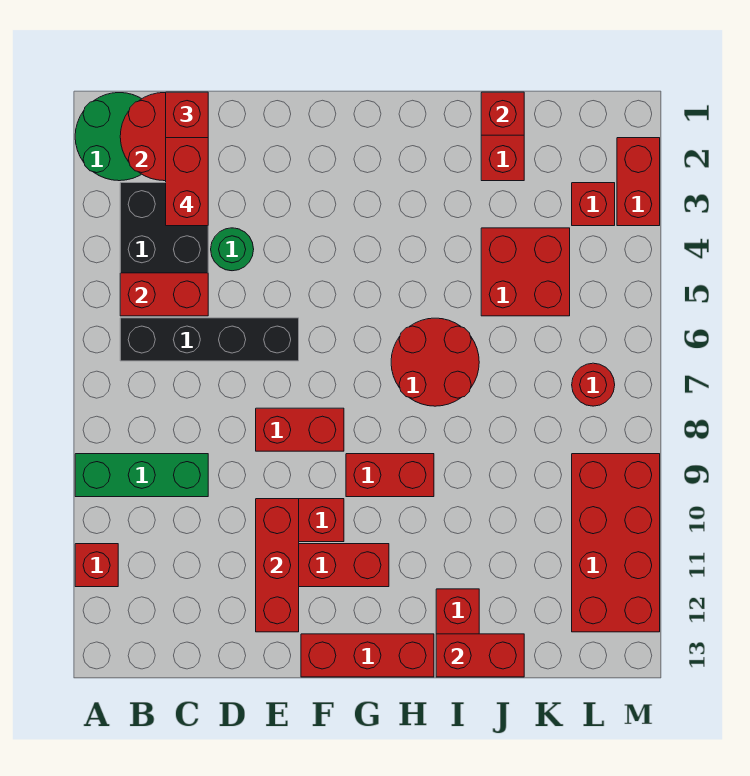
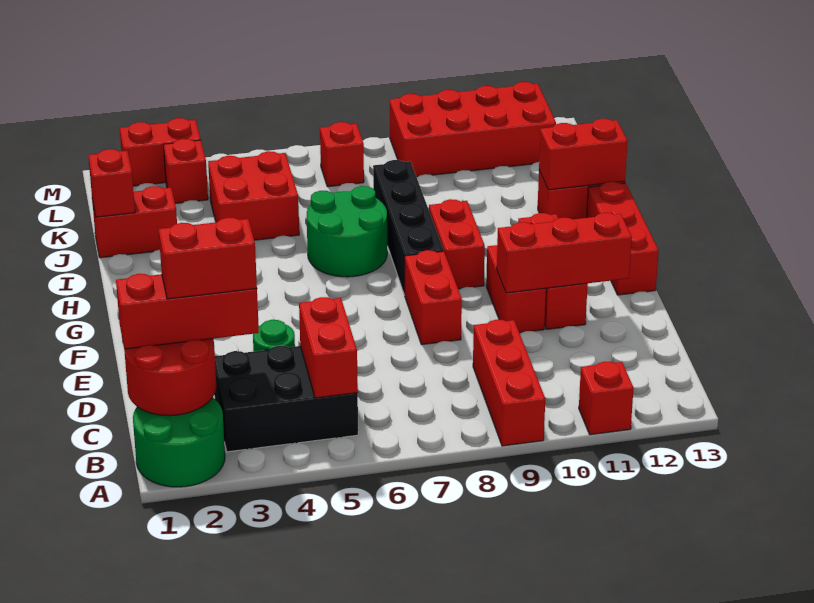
green brick A9:C9 level 1 -> red brick A9:C9 level 1
black brick B6:E6 level 1 -> black brick G8:J8 level 1
red round brick H6:I7 level 1 -> green round brick H6:I7 level 1
red brick I13:J13 level 2 -> red brick I12:I13 level 2
red round brick L7 level 1 -> red brick L7 level 1

